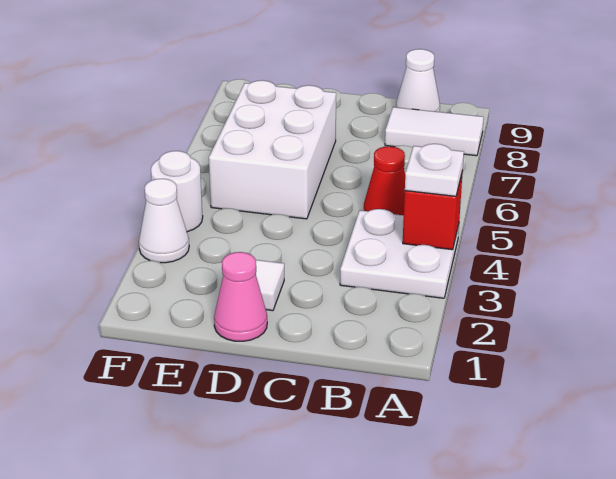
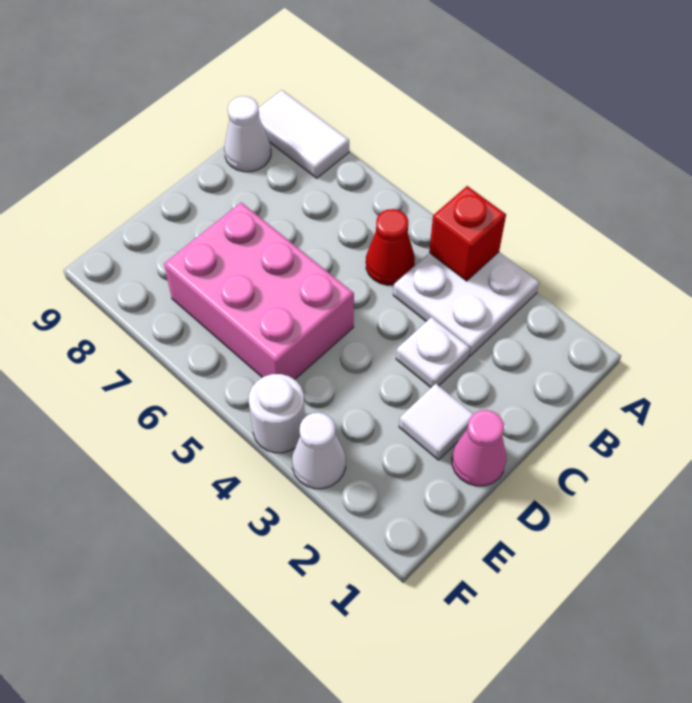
white plate A4 level 3 -> white plate C3 level 1
white tile A8:B8 level 1 -> white tile A8:A9 level 1
white brick D5:E7 level 1 -> pink brick D5:E7 level 1

